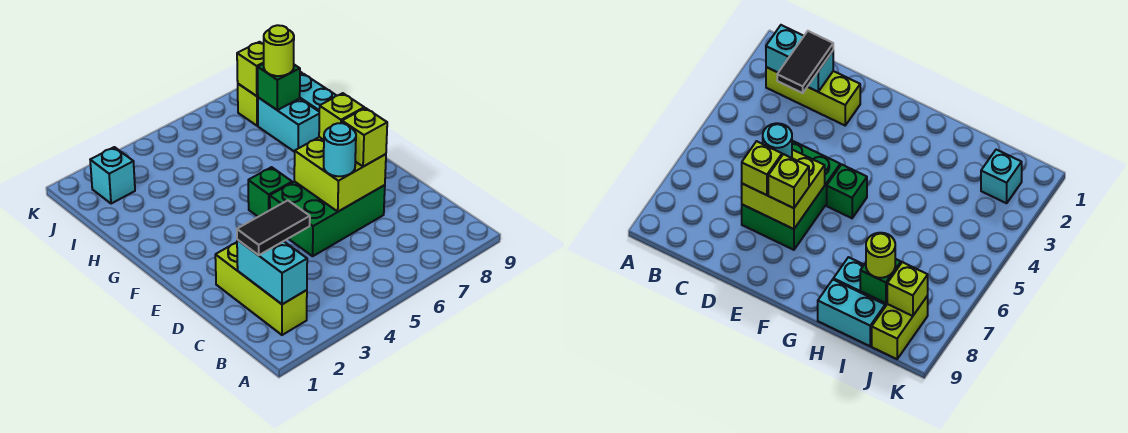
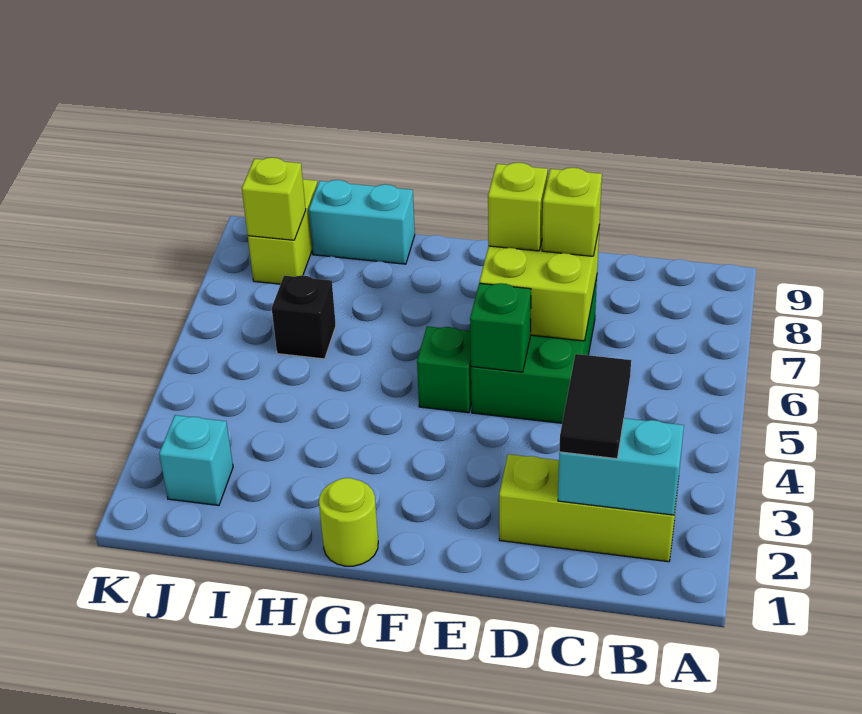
cyan round brick D6 level 3 -> none
cyan brick H8:I8 level 1 -> none
none -> black brick I6 level 1
green brick I8 level 2 -> green brick E5 level 2
lime round brick I8 level 3 -> lime round brick G1 level 1

